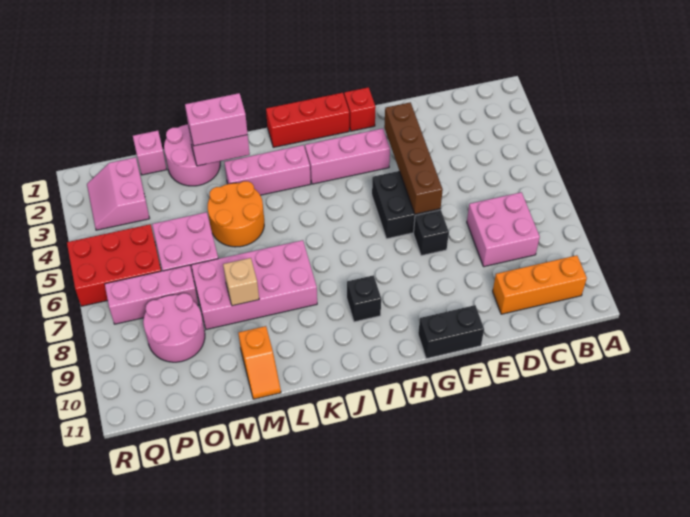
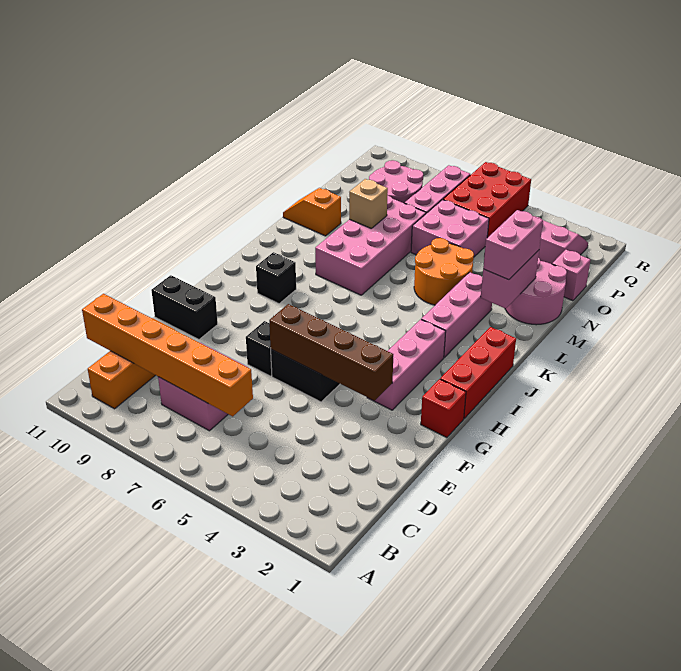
none -> orange brick C6:C11 level 2
black brick F11:G11 level 1 -> black brick F10:F11 level 1

